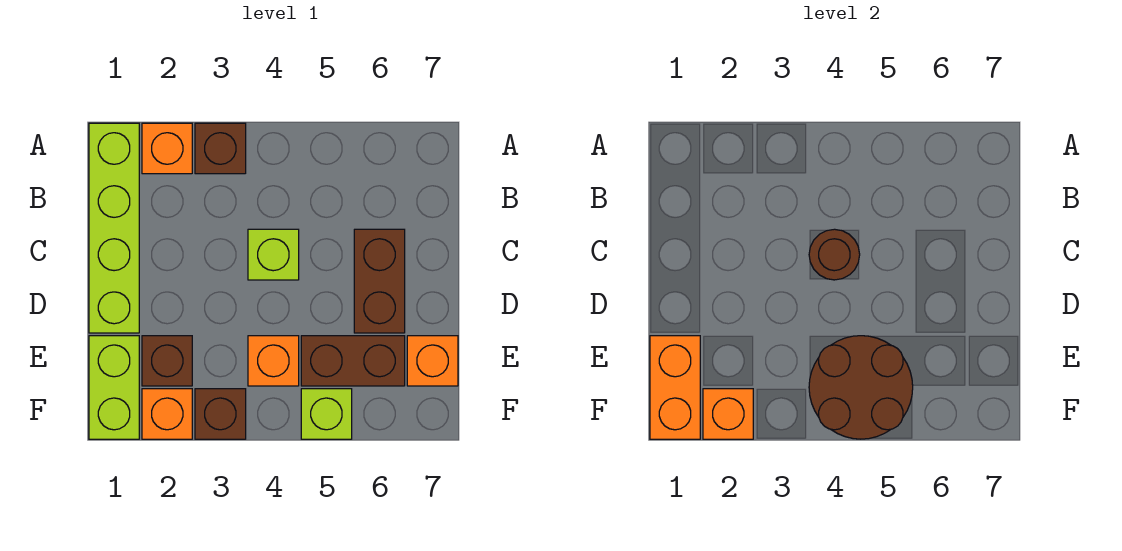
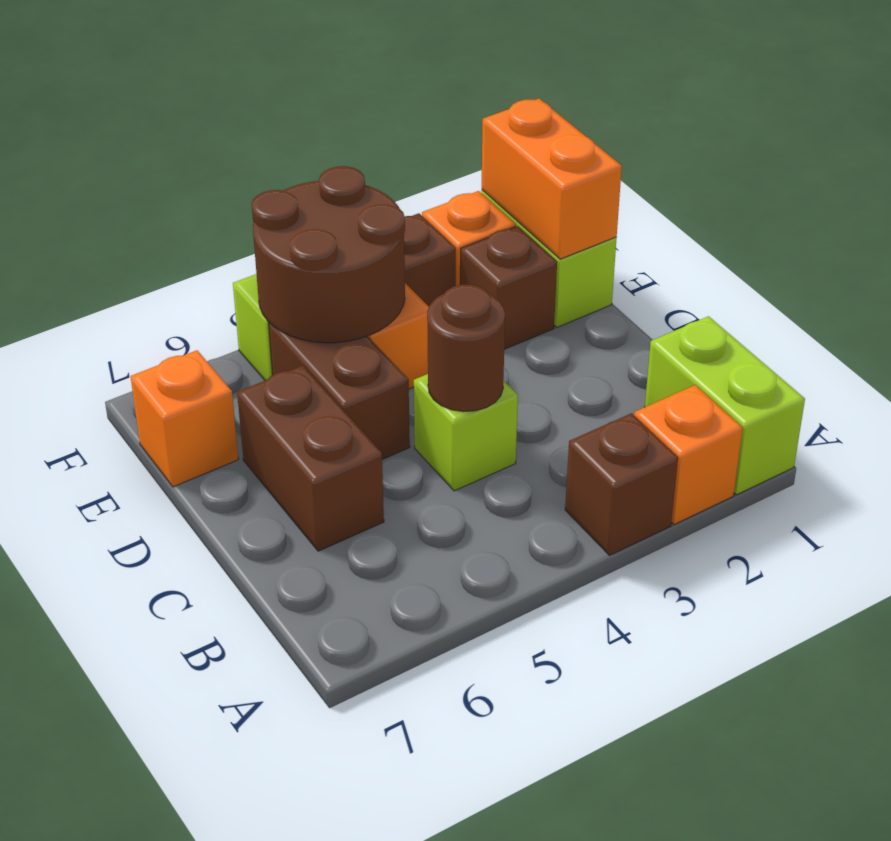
lime brick A1:D1 level 1 -> lime brick A1:B1 level 1
brown brick E5:E6 level 1 -> brown brick D5:E5 level 1
orange brick F2 level 2 -> none

